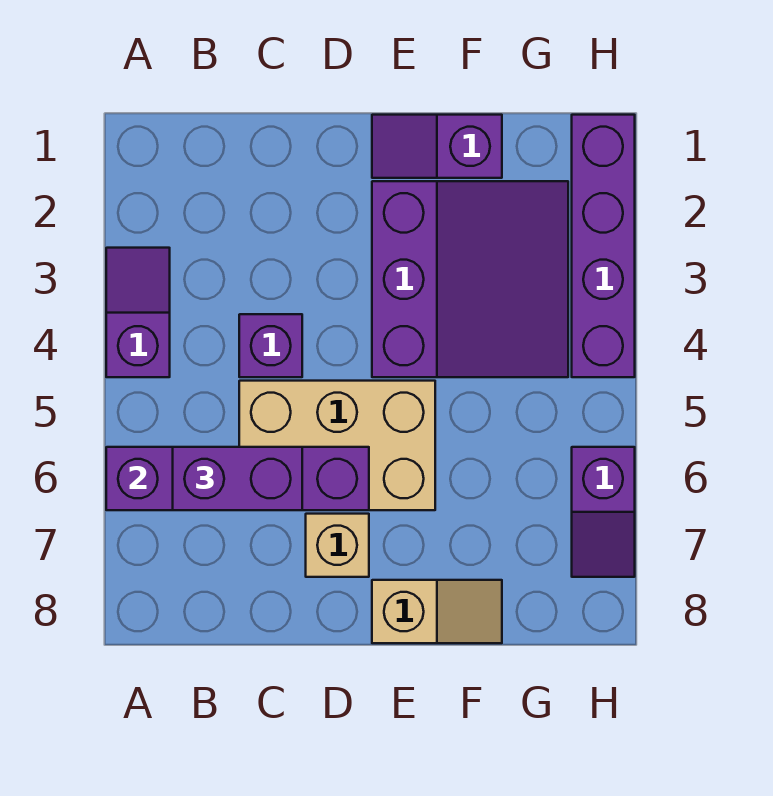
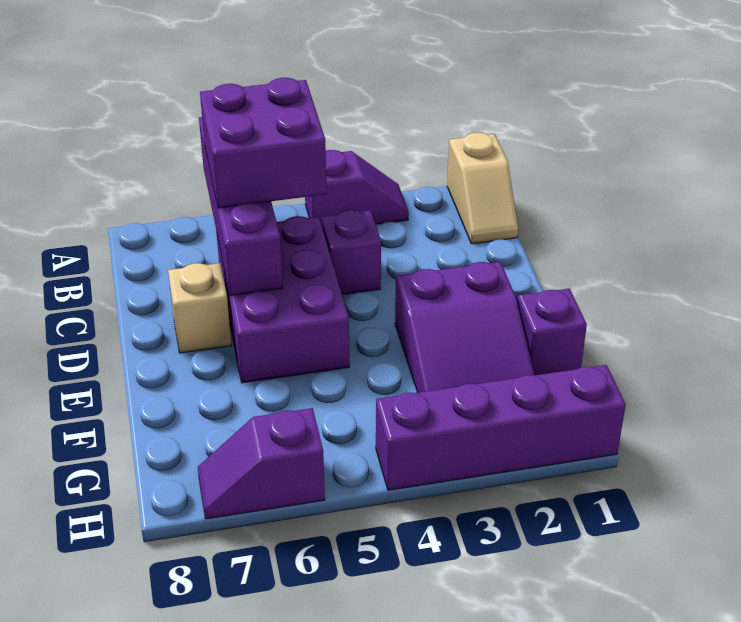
purple brick B6:C6 level 3 -> purple brick B5:C6 level 3
tan brick C5:E6 level 1 -> purple brick C5:E6 level 1
purple slope E2:G4 level 1 top E -> purple slope E2:G3 level 1 top E
tan slope E8:F8 level 1 top E -> tan slope A1:B1 level 1 top A

